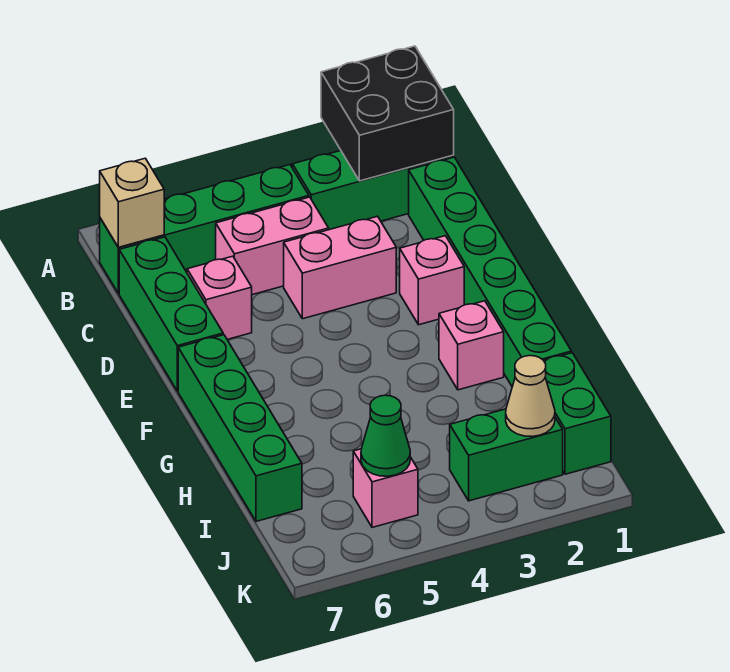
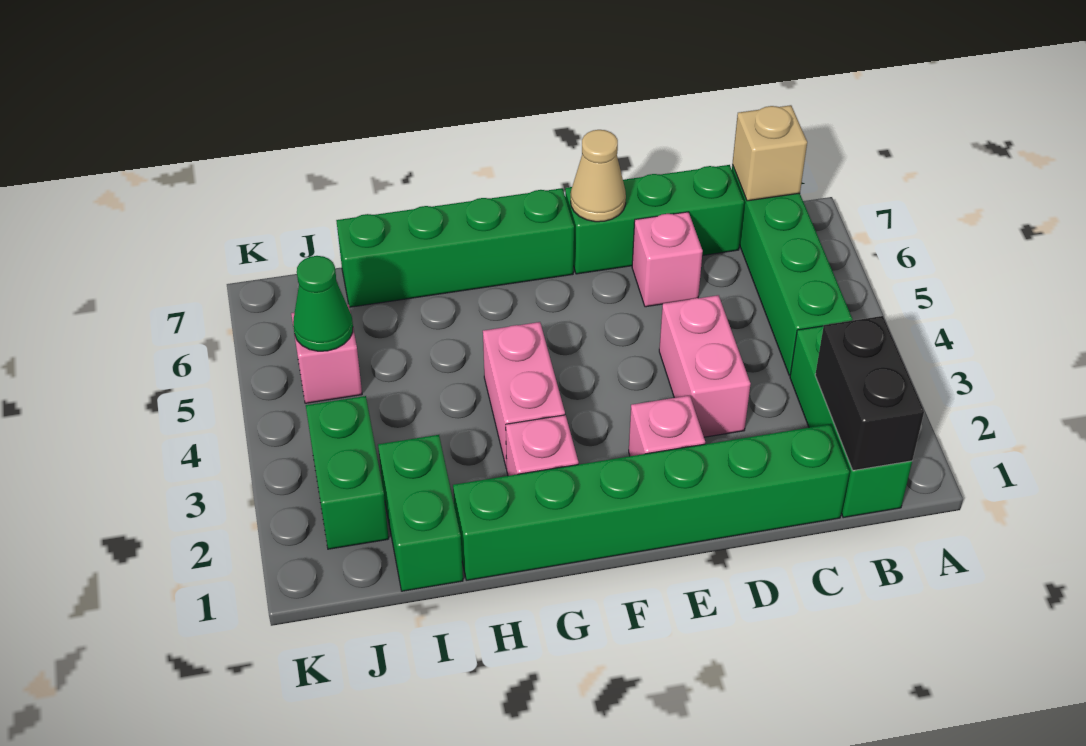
black brick A1:B2 level 2 -> black brick B1:B2 level 2
pink brick C4:C5 level 1 -> pink brick G3:G4 level 1
green brick I1:J1 level 1 -> green brick I1:I2 level 1
tan cone J2 level 2 -> tan cone E7 level 2

